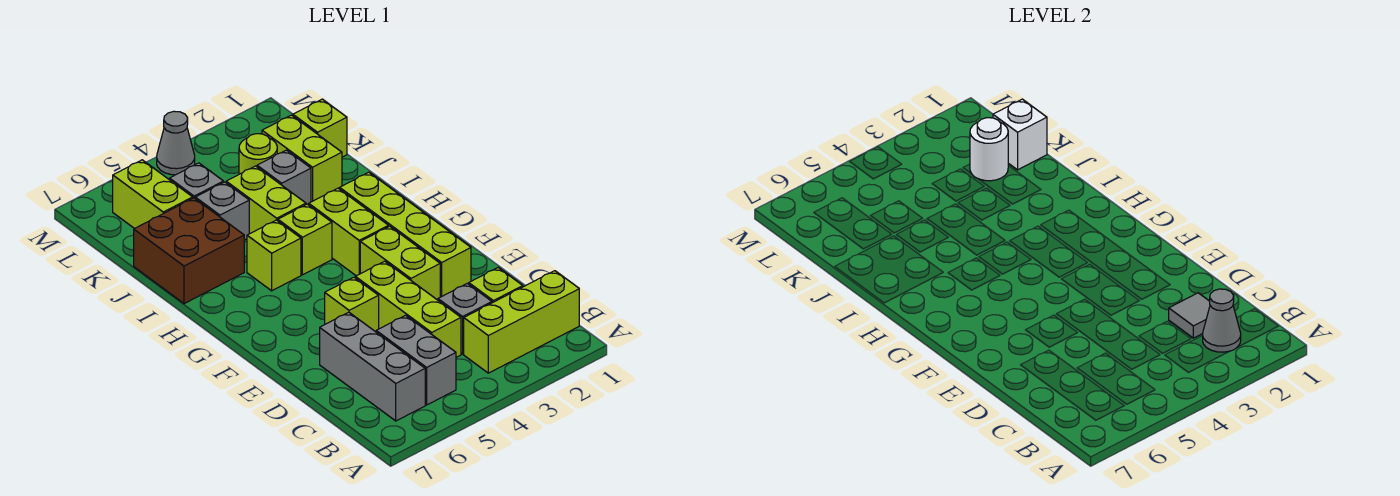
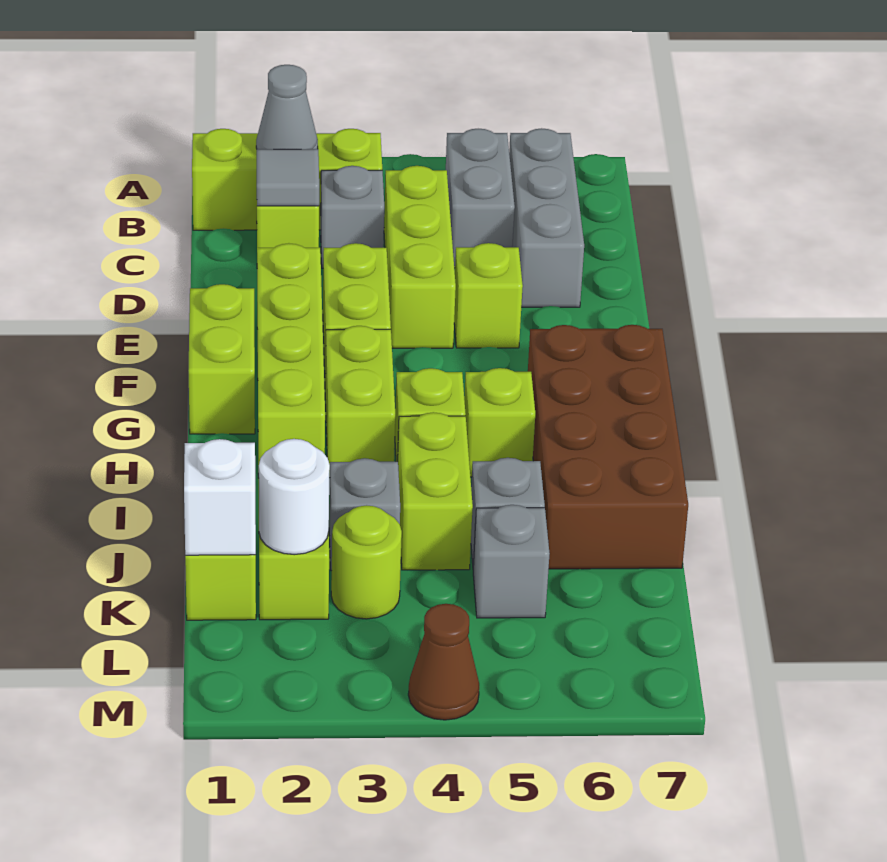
brown brick I6:J7 level 1 -> brown brick G6:J7 level 1
lime brick K6:L6 level 1 -> lime brick F1:G1 level 1
grey cone M4 level 1 -> brown cone M4 level 1

